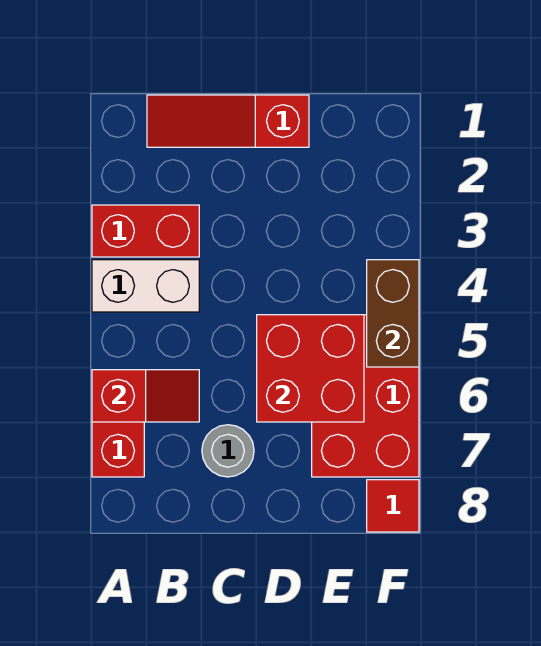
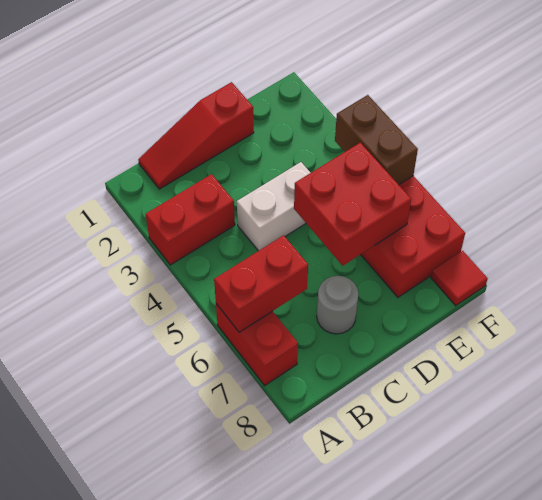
white brick A4:B4 level 1 -> white brick C4:D4 level 1
red slope A6:B6 level 2 top A -> red brick A6:B6 level 2

